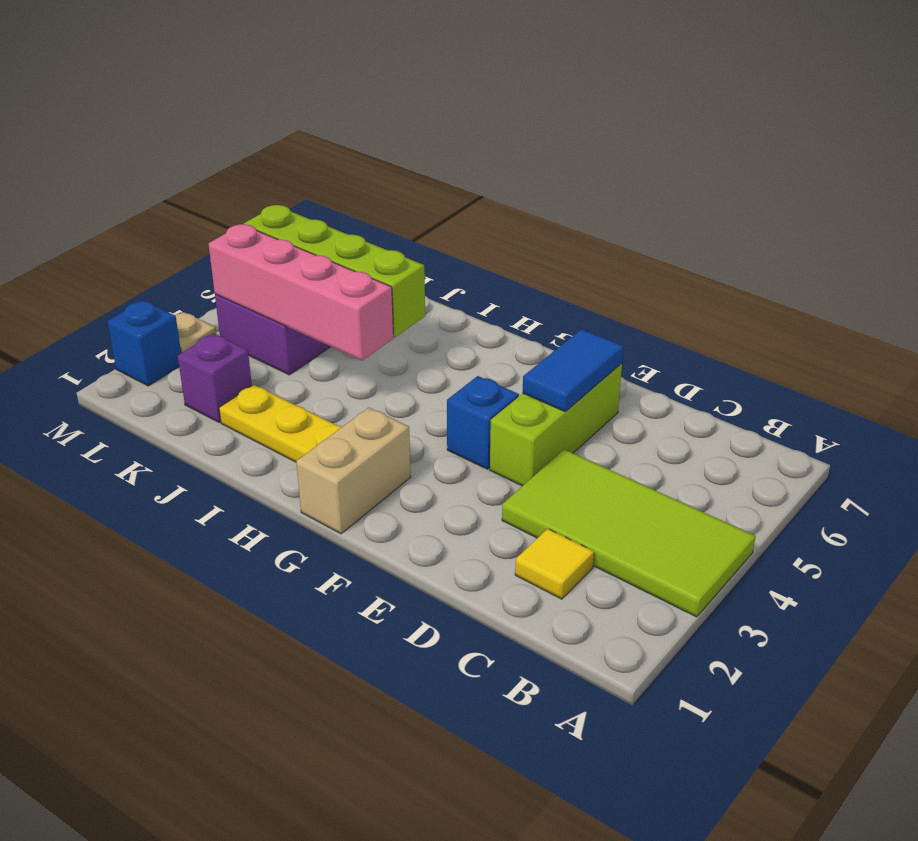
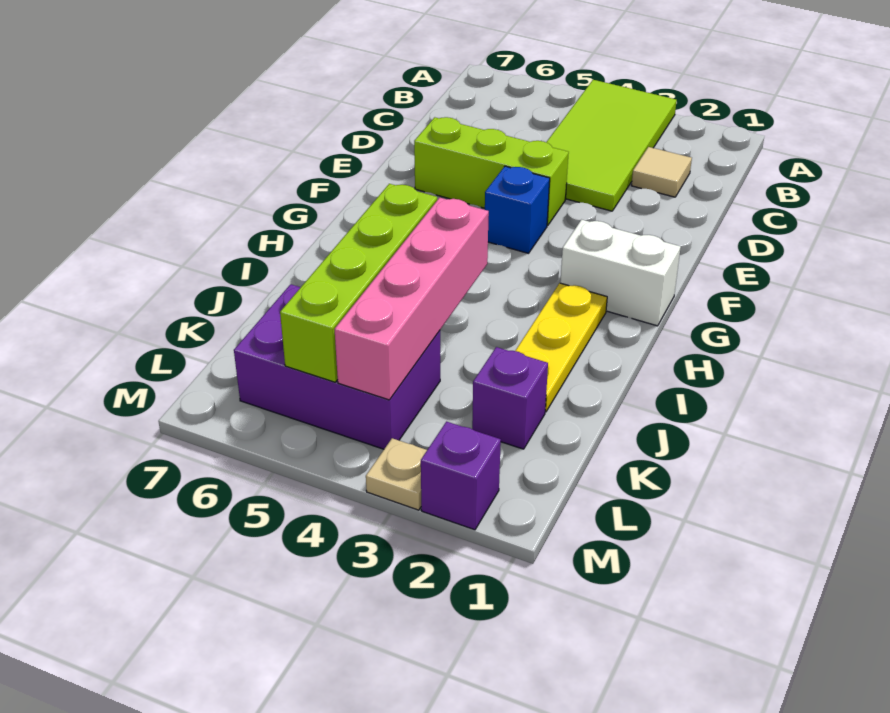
yellow tile C2 level 1 -> tan tile C2 level 1
blue tile E5:E6 level 2 -> none
tan brick G1:G2 level 1 -> white brick G1:G2 level 1
blue brick M2 level 1 -> purple brick M2 level 1

